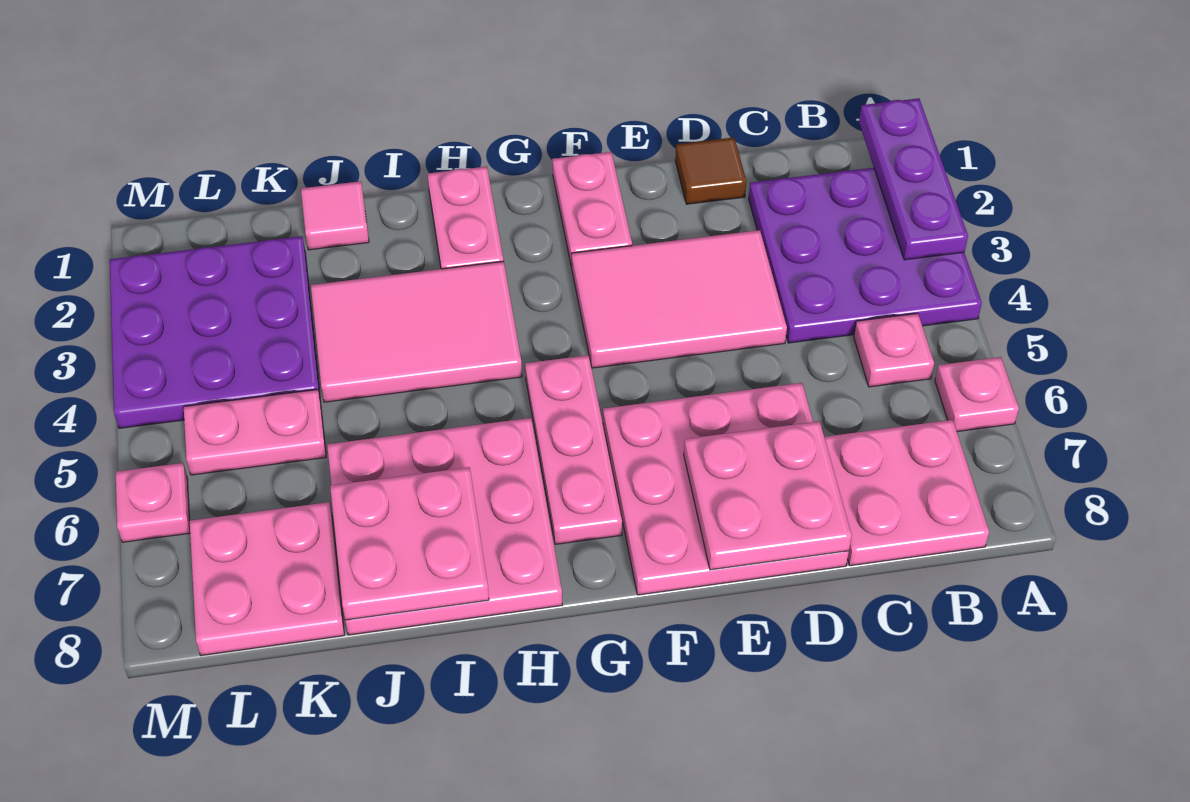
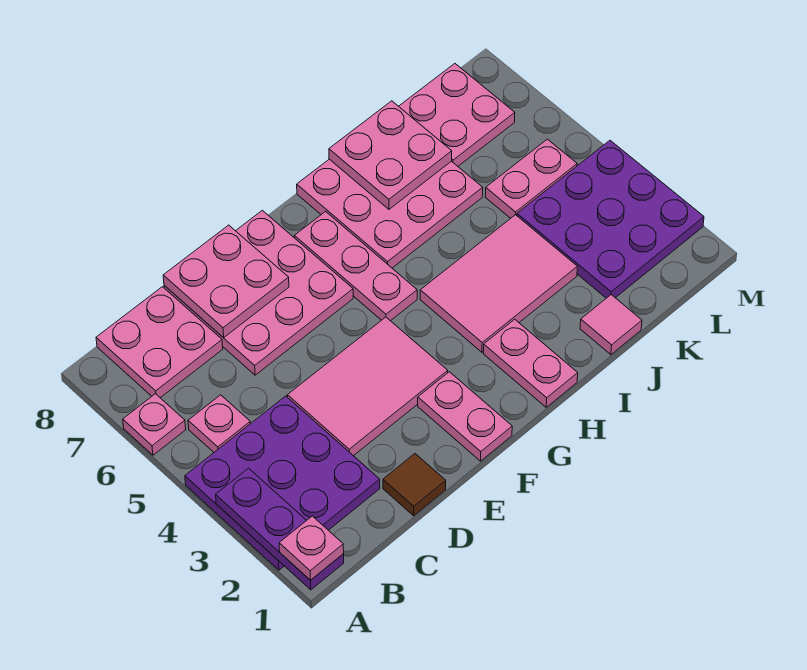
pink plate M6 level 1 -> pink plate A1 level 3

